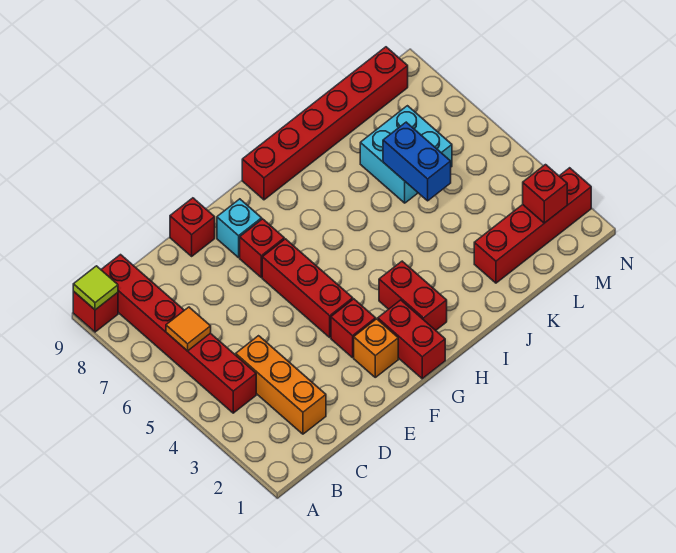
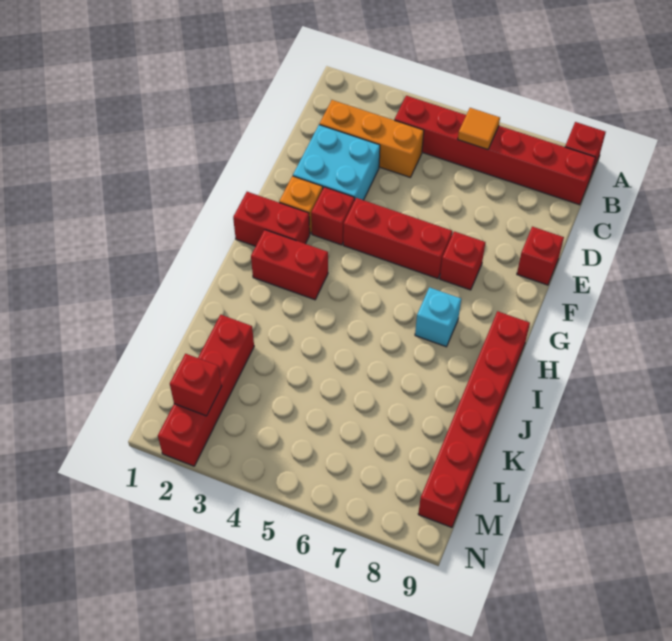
lime tile A9 level 2 -> none
cyan brick F8 level 1 -> cyan brick H7 level 1
blue brick K5:K6 level 2 -> none
cyan brick K6:L7 level 1 -> cyan brick D2:E3 level 1

